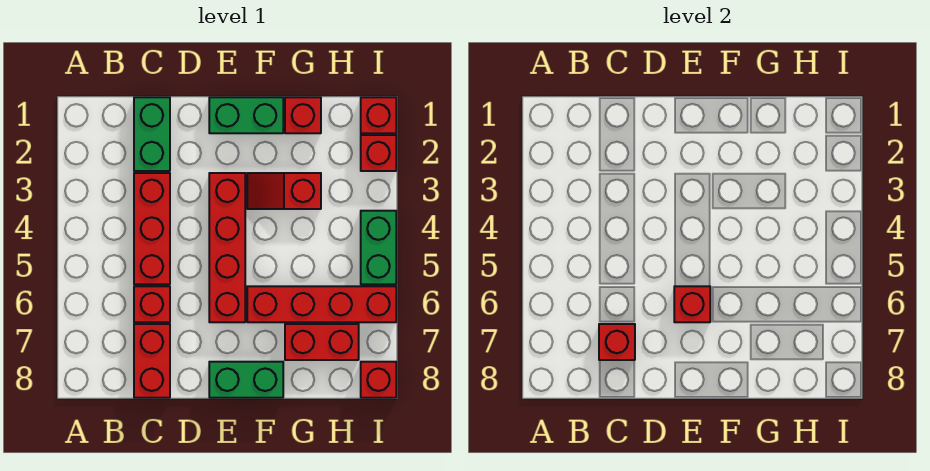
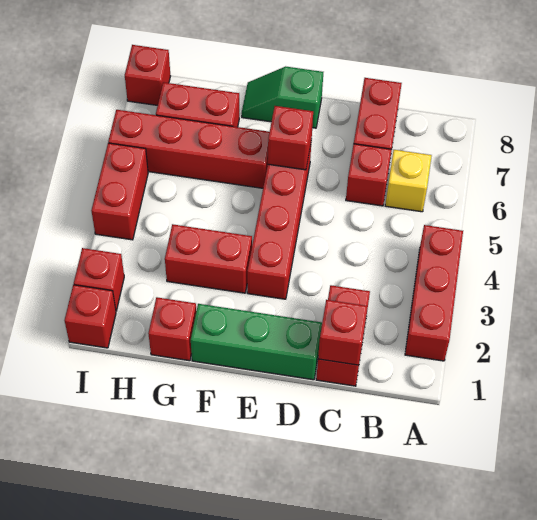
none -> yellow brick B6 level 1
green brick C1:C2 level 1 -> red brick C1:C2 level 1
red brick C3:C5 level 1 -> red brick A2:A4 level 1
red brick C7 level 2 -> red brick C1 level 2
green brick E1:F1 level 1 -> green brick D1:F1 level 1
green brick E8:F8 level 1 -> green slope E8:F8 level 1 top E
red slope F3:G3 level 1 top G -> red brick F3:G3 level 1
green brick I4:I5 level 1 -> red brick I4:I5 level 1

